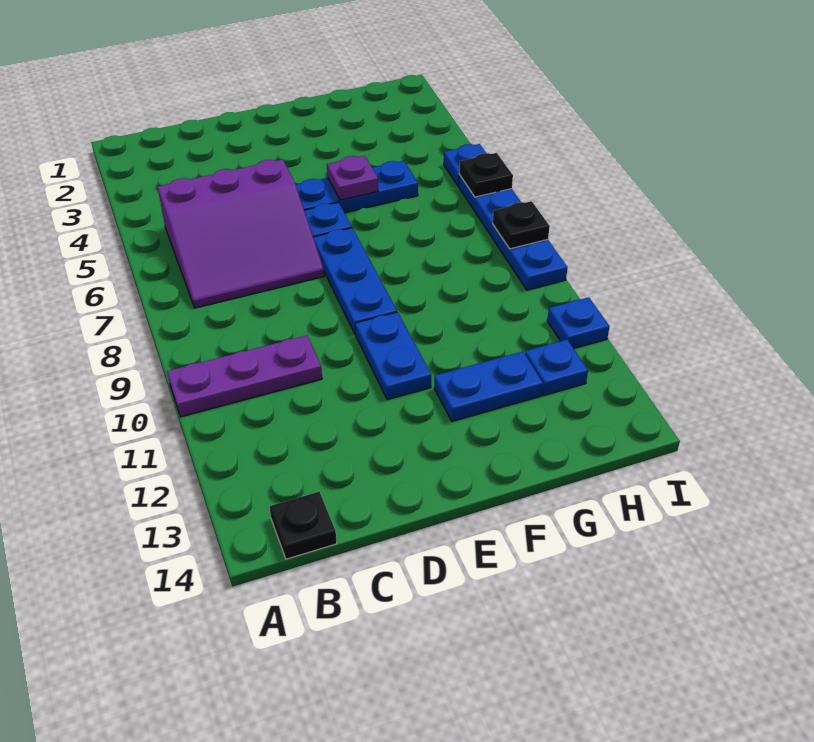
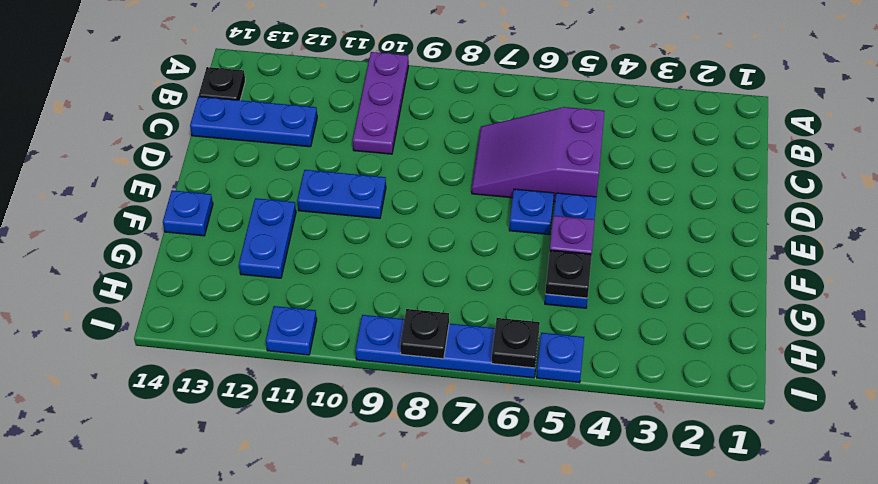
purple slope B5:D7 level 1 top 5 -> purple slope C5:D7 level 1 top 5
blue plate E7:E9 level 1 -> blue plate C12:C14 level 1
none -> black plate G5 level 2
blue plate H12 level 1 -> blue plate F14 level 1

